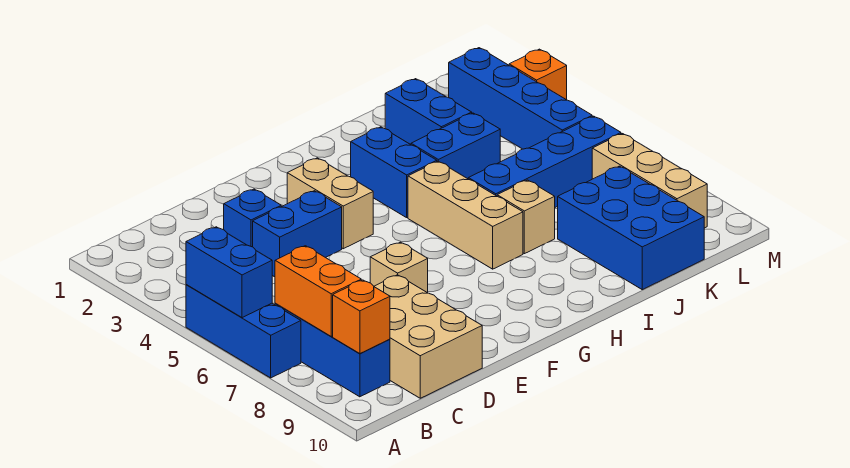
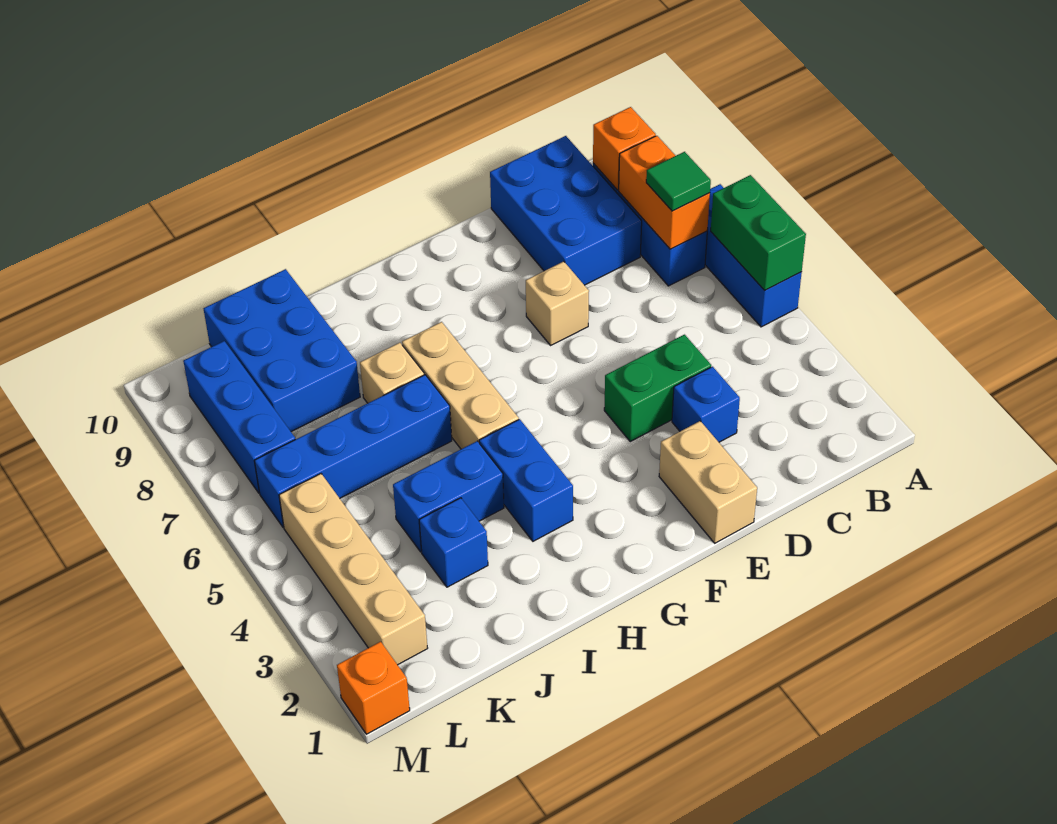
blue brick A5:A6 level 2 -> green brick A5:A6 level 2
none -> green tile B7 level 3
tan brick C8:D10 level 1 -> blue brick C8:D10 level 1
blue brick D4:E4 level 1 -> green brick D4:E4 level 1
tan brick F3:F4 level 1 -> tan brick E1:E2 level 1
blue brick J2:J3 level 1 -> blue brick J3 level 1
blue brick L2:L5 level 1 -> tan brick L2:L5 level 1
tan brick L7:L9 level 1 -> blue brick L7:L9 level 1
orange brick M3 level 1 -> orange brick M1 level 1

